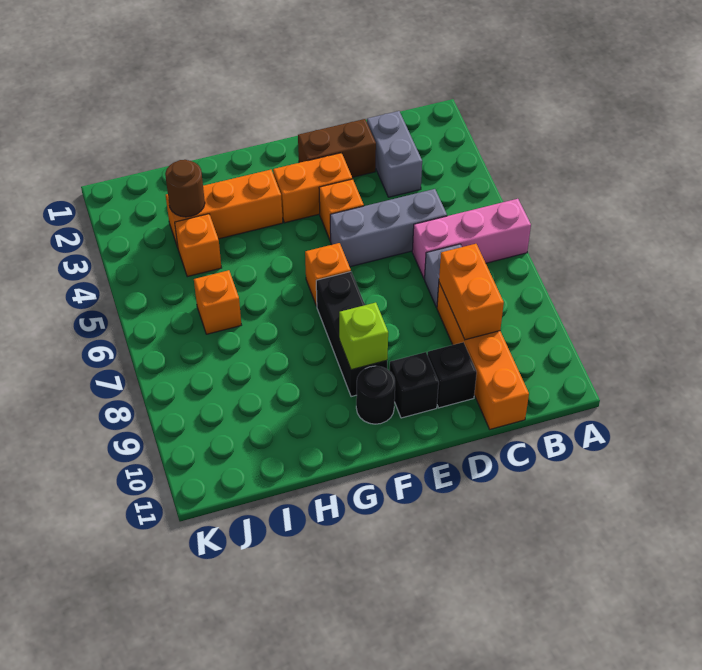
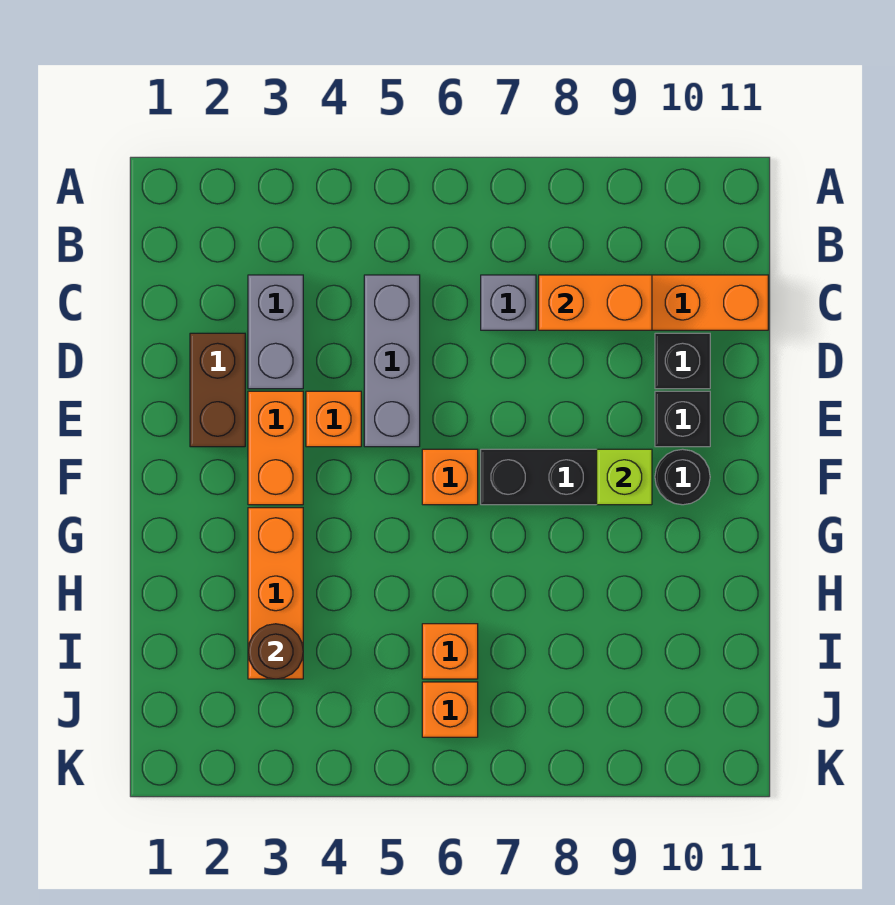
pink brick A6:C6 level 1 -> none
grey brick C2:C3 level 1 -> grey brick C3:D3 level 1
orange brick I4 level 1 -> orange brick J6 level 1

